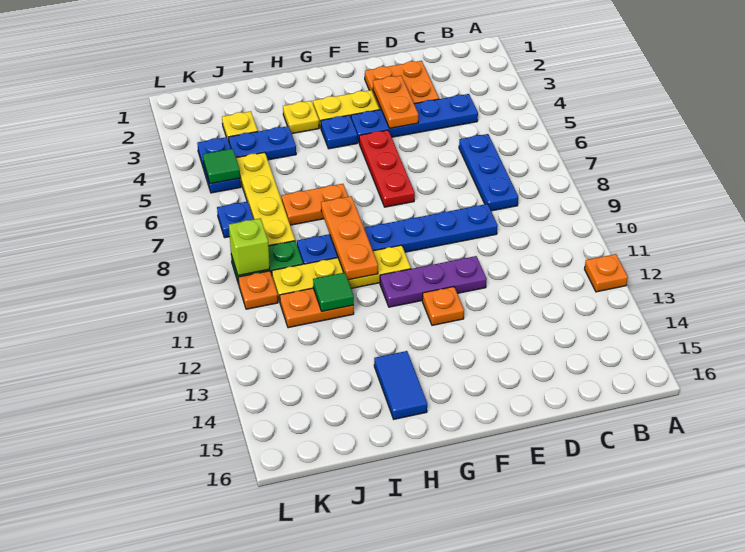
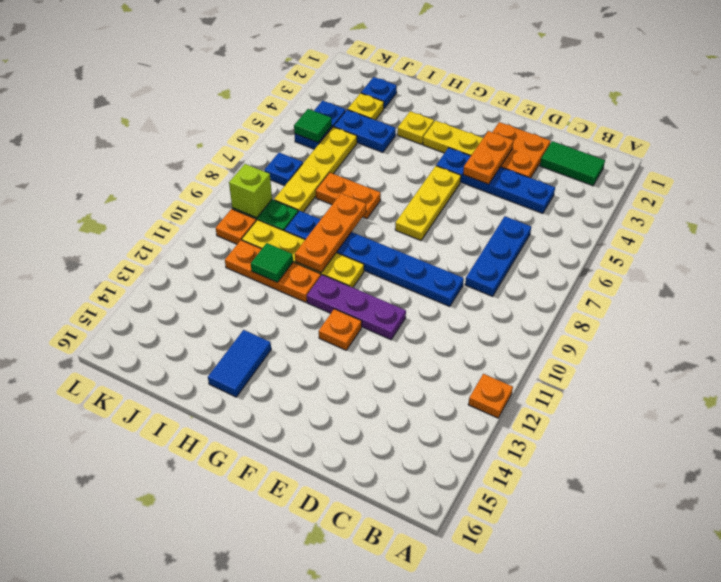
none -> green tile B2:C2 level 1
red plate F5:F7 level 1 -> yellow plate F5:F7 level 1
blue plate G4 level 1 -> blue plate J2 level 1
orange plate I11:J11 level 1 -> orange plate H11:J11 level 1

